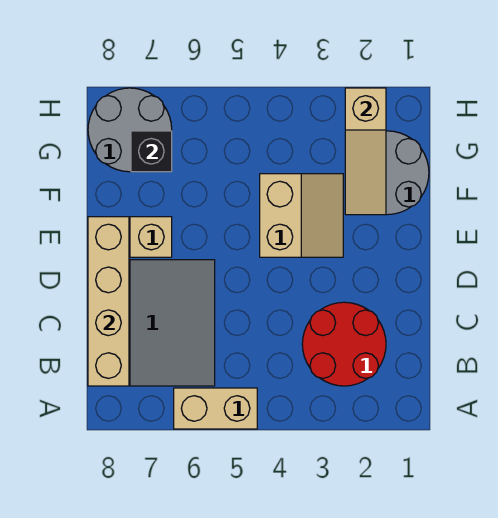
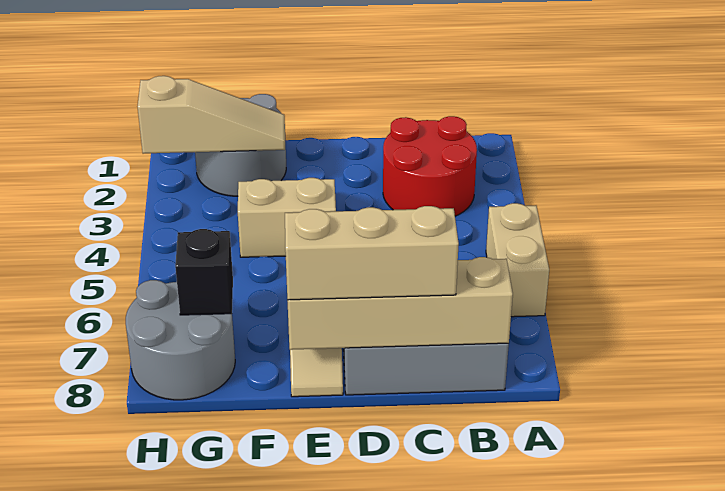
none -> tan brick C8:E8 level 3

